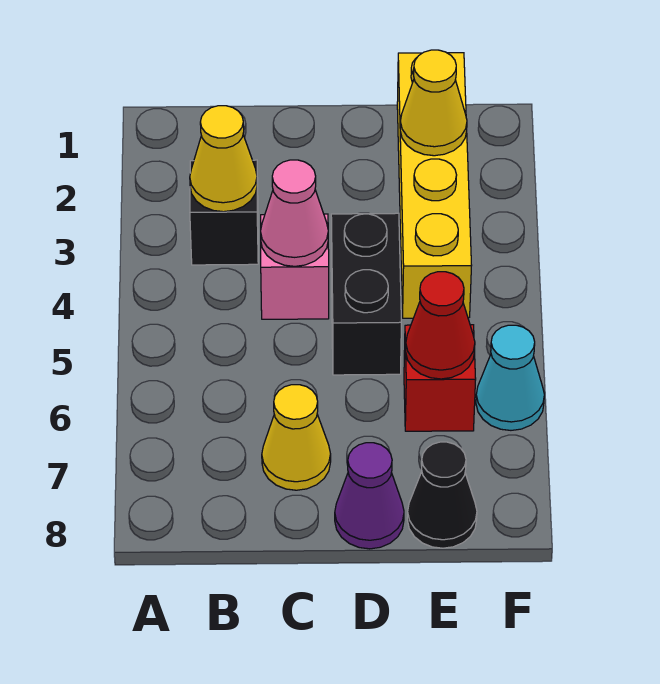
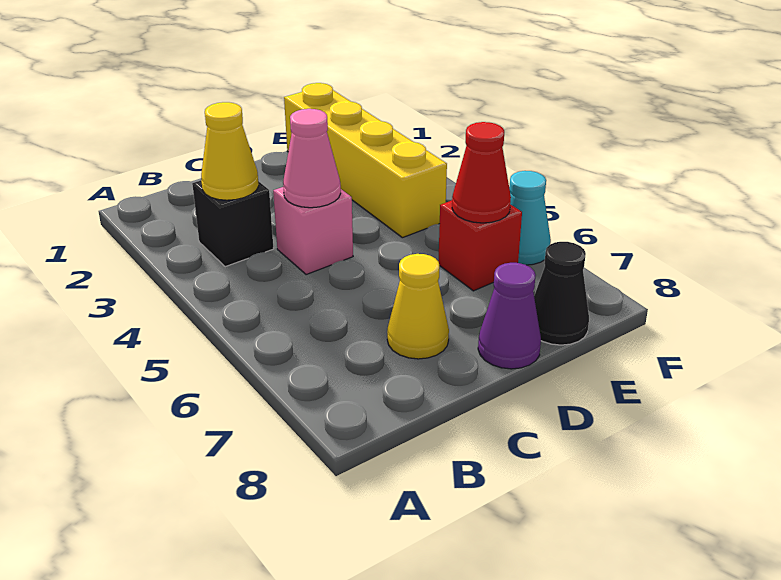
black brick D4:D5 level 1 -> none
yellow cone E2 level 2 -> none

